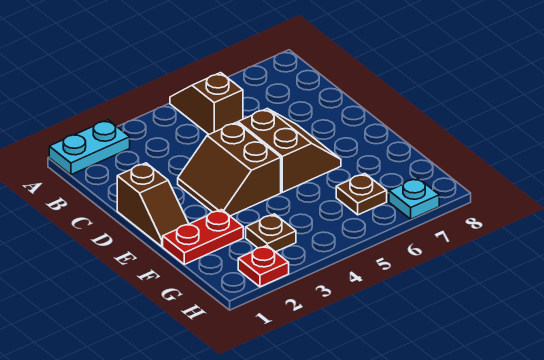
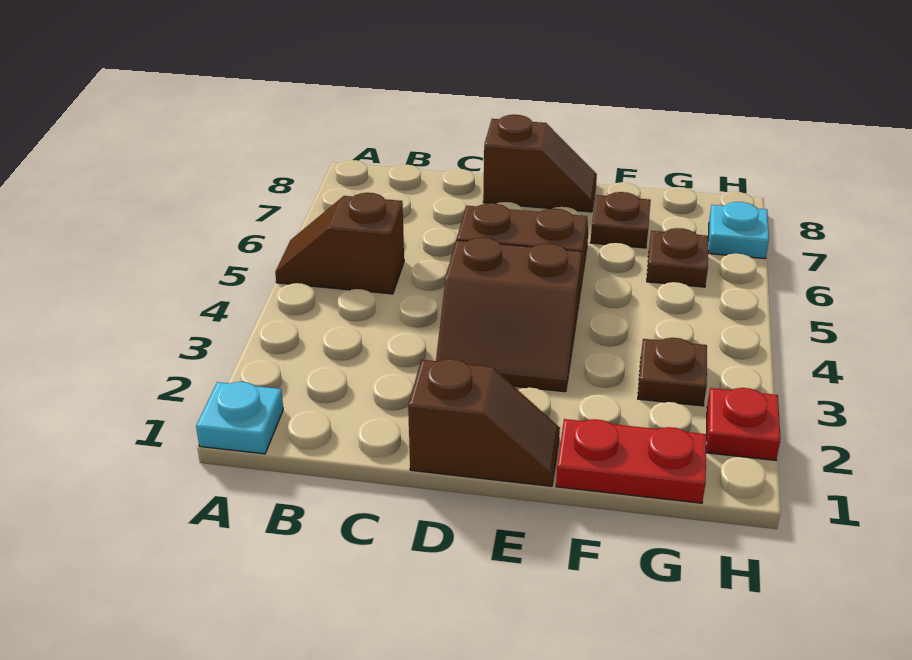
cyan plate A1:A2 level 1 -> cyan plate A1 level 1
none -> brown slope D8:E8 level 1 top D
red plate F1:F2 level 1 -> red plate F1:G1 level 1
none -> brown plate F7 level 1

